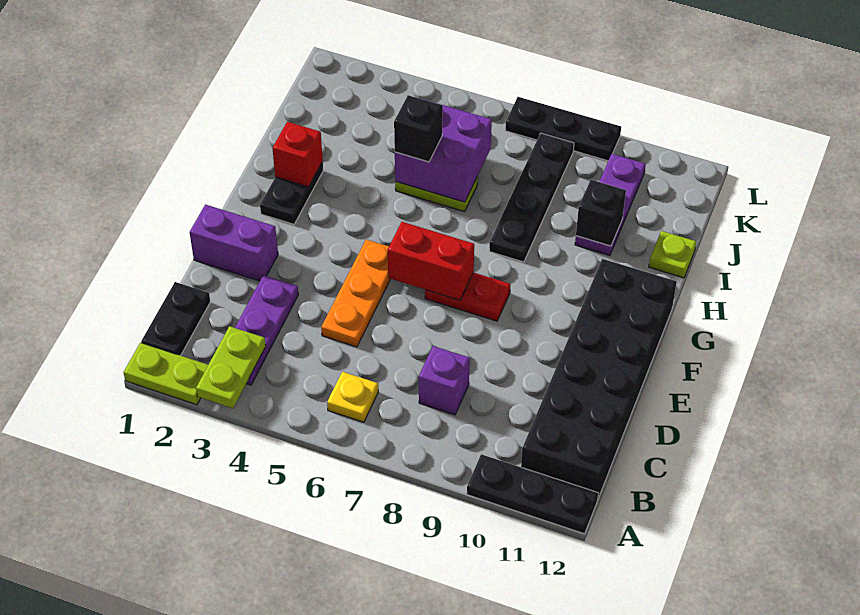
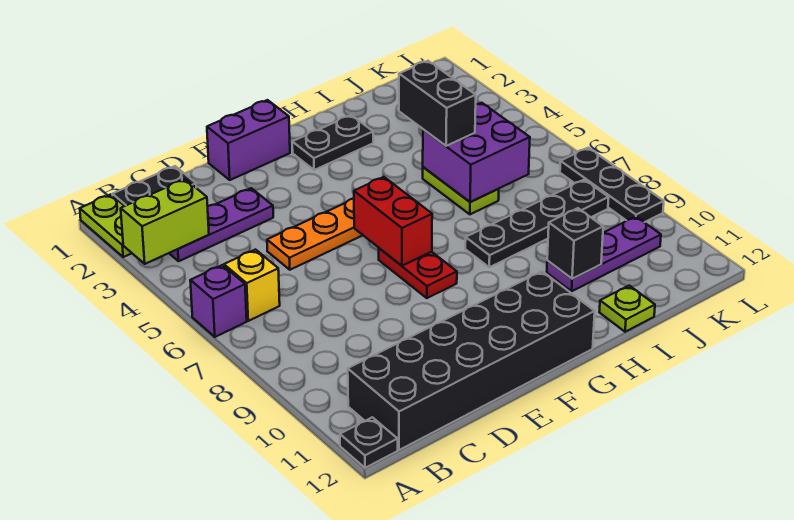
lime plate A3:B3 level 2 -> lime brick A3:B3 level 2
black plate A10:A12 level 1 -> black plate A12 level 1
yellow plate B6 level 1 -> yellow brick B6 level 1
purple brick C8 level 1 -> purple brick A6 level 1
purple brick E1:E2 level 1 -> purple brick E1:F1 level 1
red brick H2 level 2 -> none
black brick I5 level 3 -> black brick I4:I5 level 3

